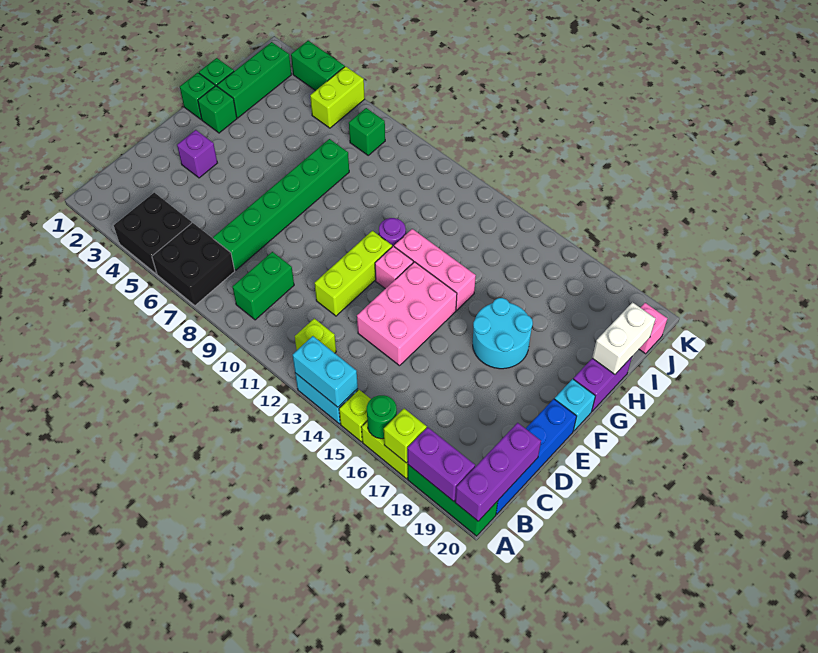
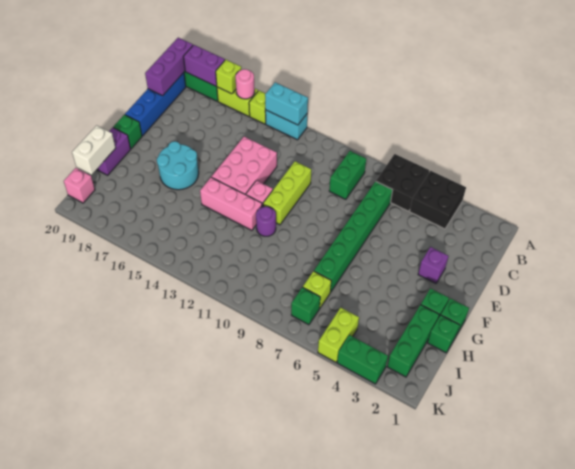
green round brick A16 level 2 -> pink round brick A16 level 2
lime brick B12 level 1 -> lime brick I7 level 1
cyan brick F20 level 1 -> green brick F20 level 1

